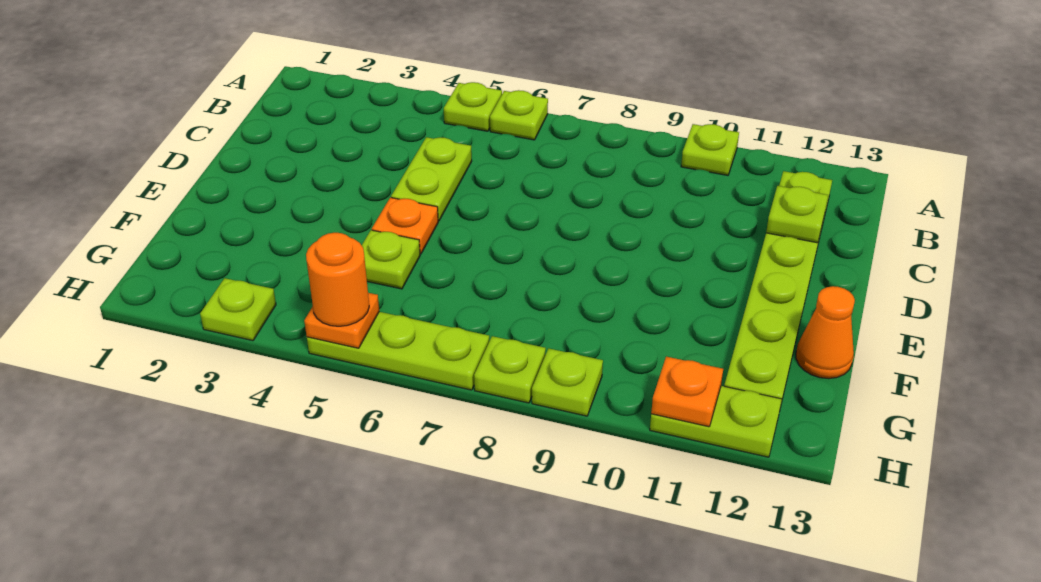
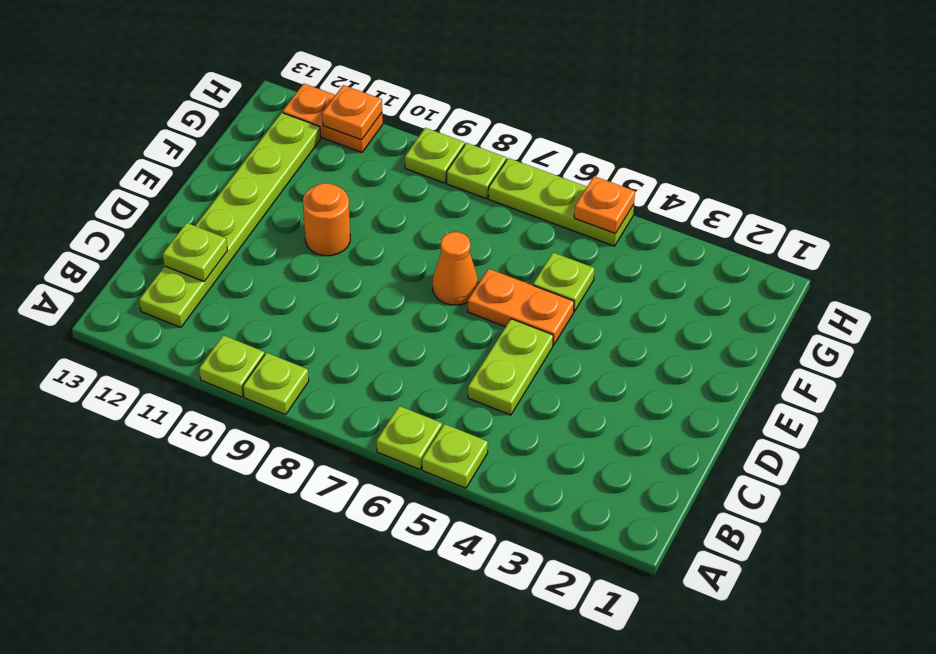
orange plate E5 level 1 -> orange plate E5:E6 level 1
orange cone F13 level 1 -> orange cone E7 level 1
lime plate H3 level 1 -> lime plate A9 level 1
orange round brick H5 level 3 -> orange round brick E10 level 1
lime plate H11:H12 level 1 -> orange plate H11:H12 level 1

